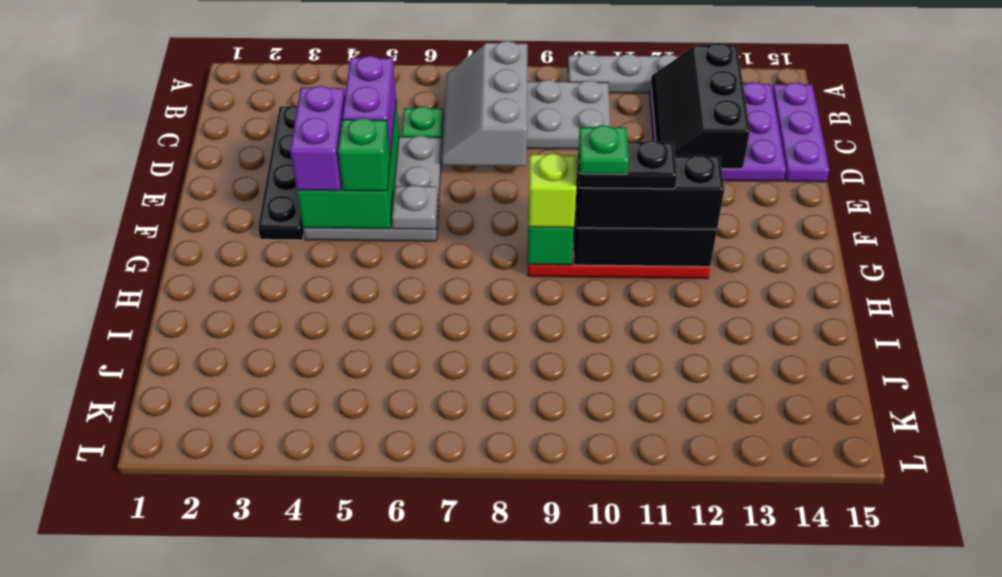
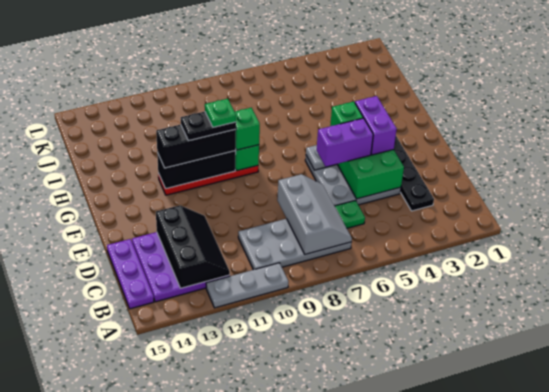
purple brick D5:E5 level 3 -> purple brick E5:E6 level 3
lime brick G9 level 3 -> green brick G9 level 3

